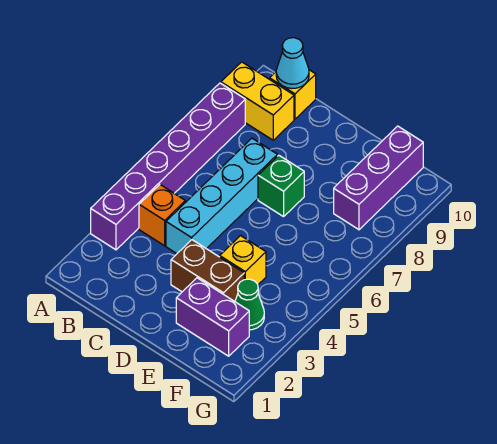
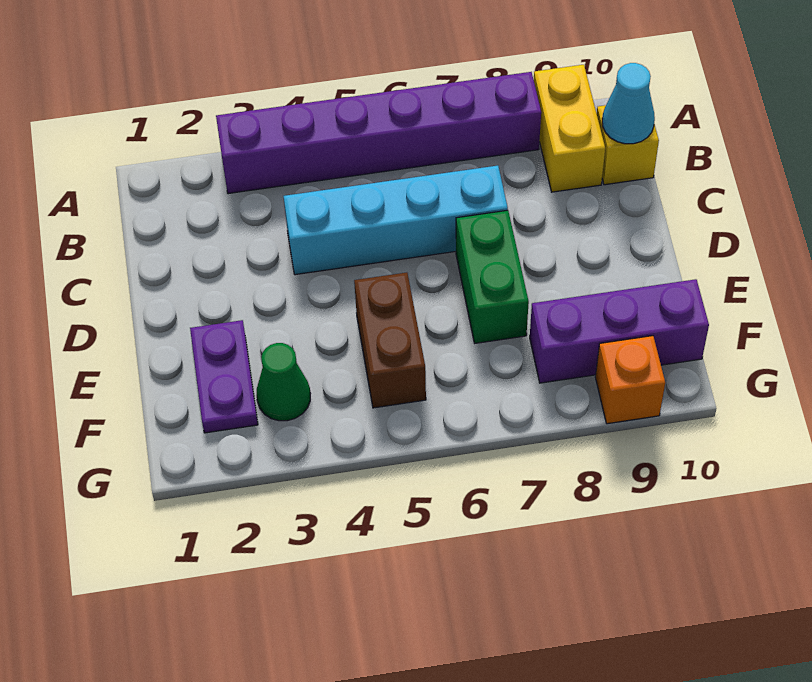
orange brick B4 level 1 -> orange brick G9 level 1
brown brick D3:E3 level 1 -> brown brick E5:F5 level 1
green brick D7 level 1 -> green brick D7:E7 level 1
purple brick E2:F2 level 1 -> purple plate E2:F2 level 1
yellow brick E4 level 1 -> none

